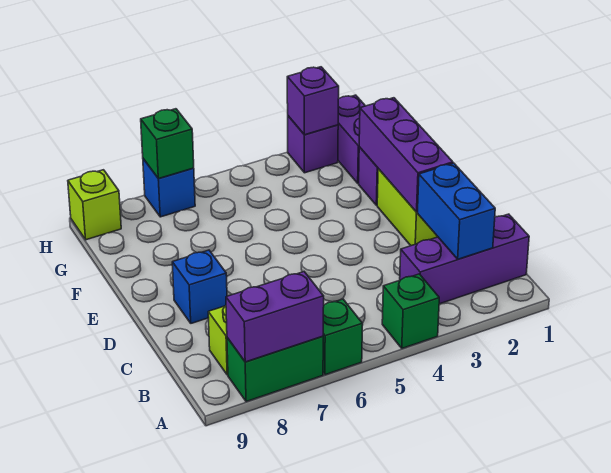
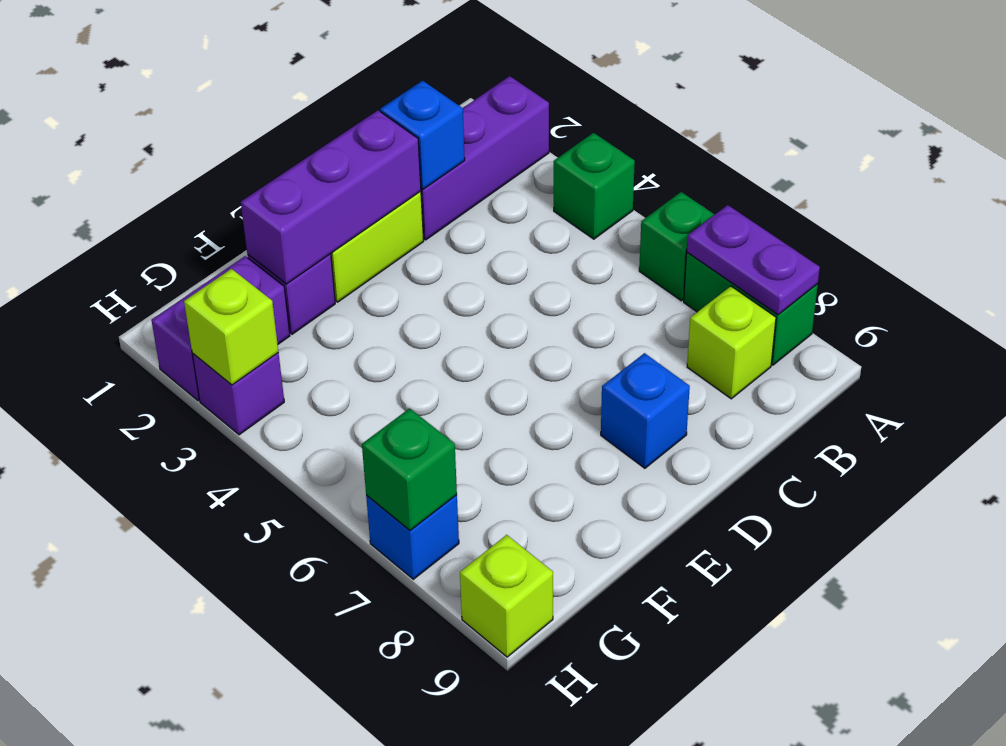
purple brick A7:A8 level 2 -> purple plate A7:A8 level 2
purple brick B1:B3 level 1 -> purple brick A2:C2 level 1
blue brick B2:C2 level 2 -> blue brick C2 level 2
purple brick H3 level 2 -> lime brick H3 level 2

